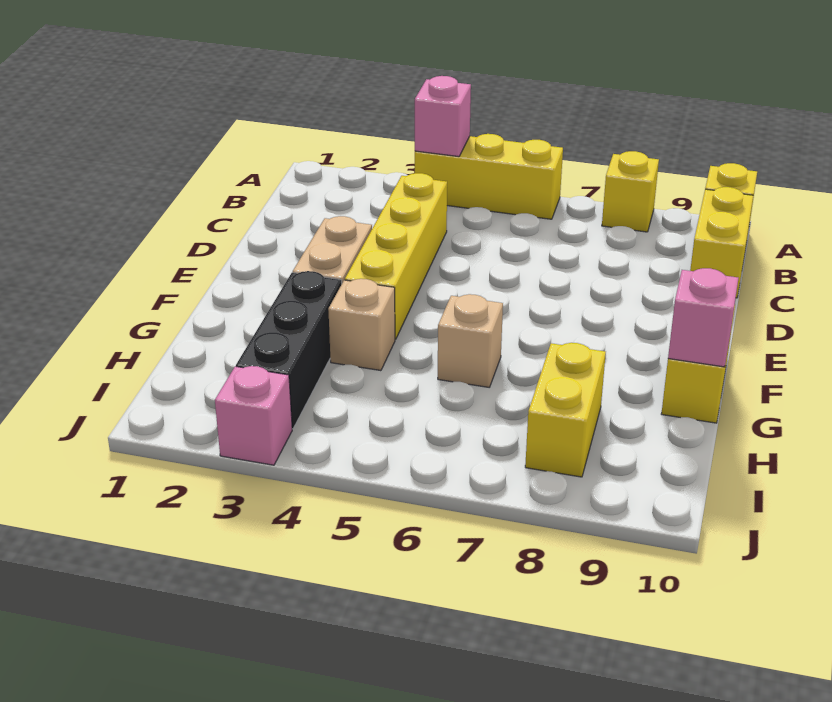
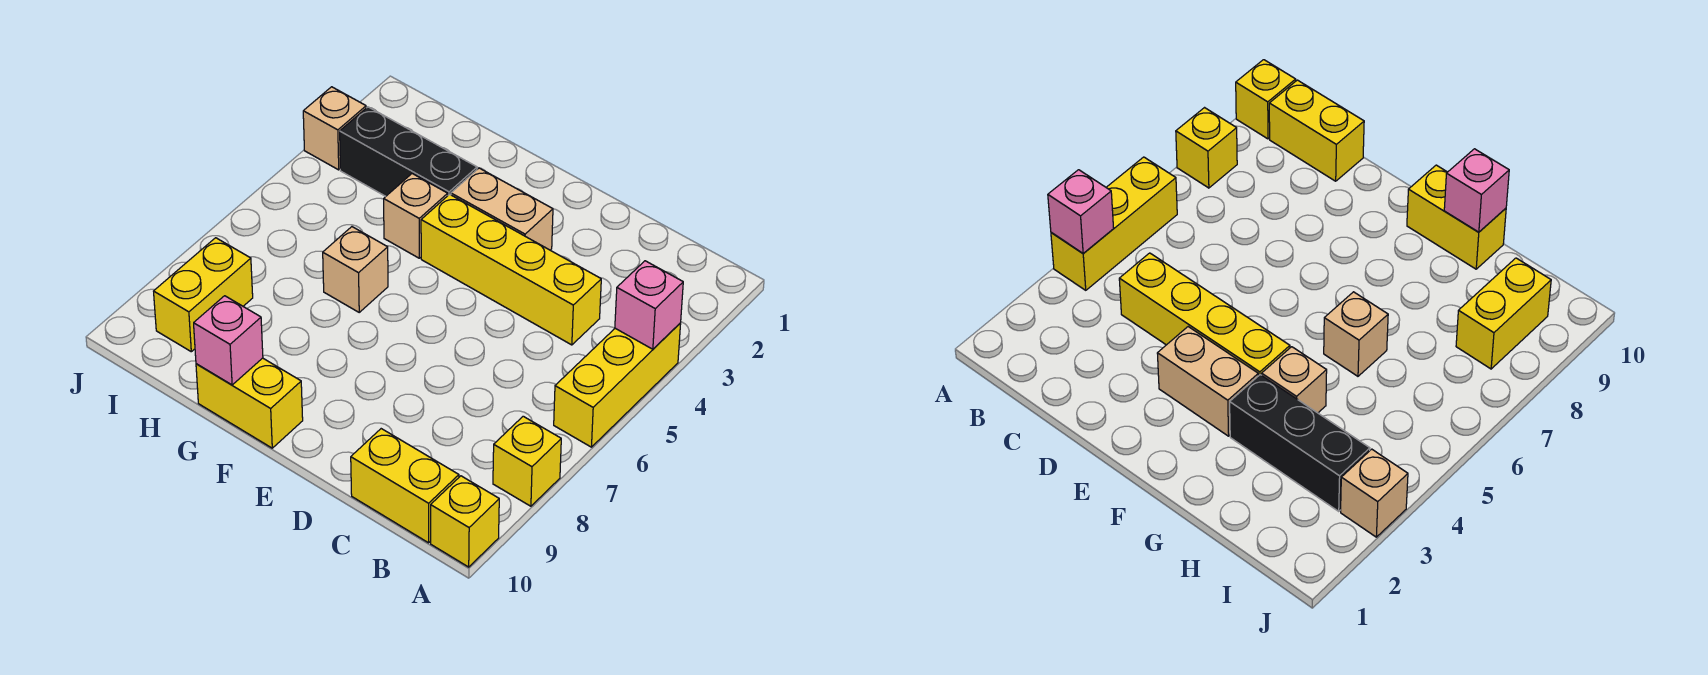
yellow brick H8:I8 level 1 -> yellow brick I8:I9 level 1
pink brick J3 level 1 -> tan brick J3 level 1

